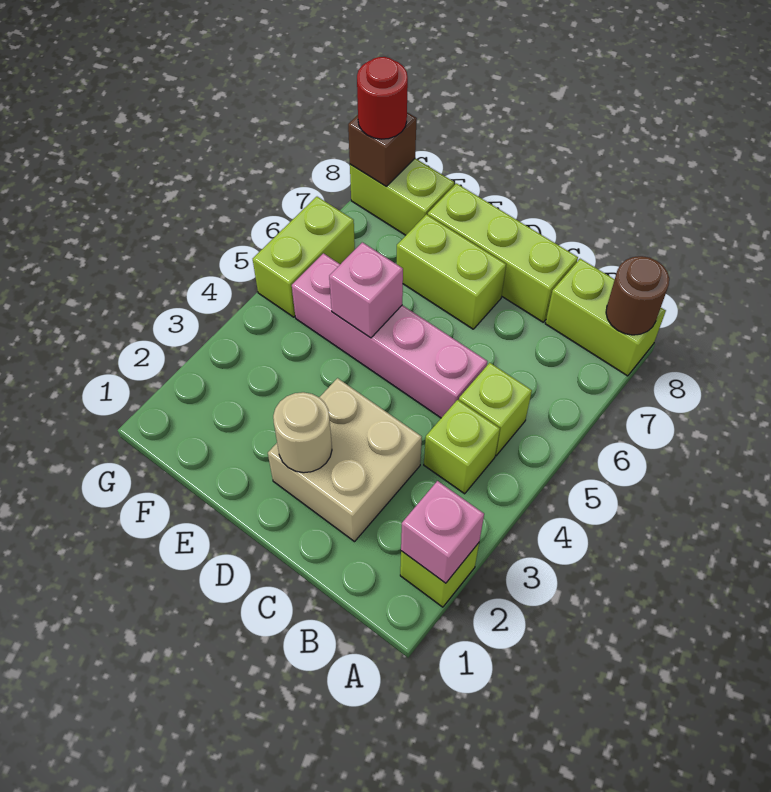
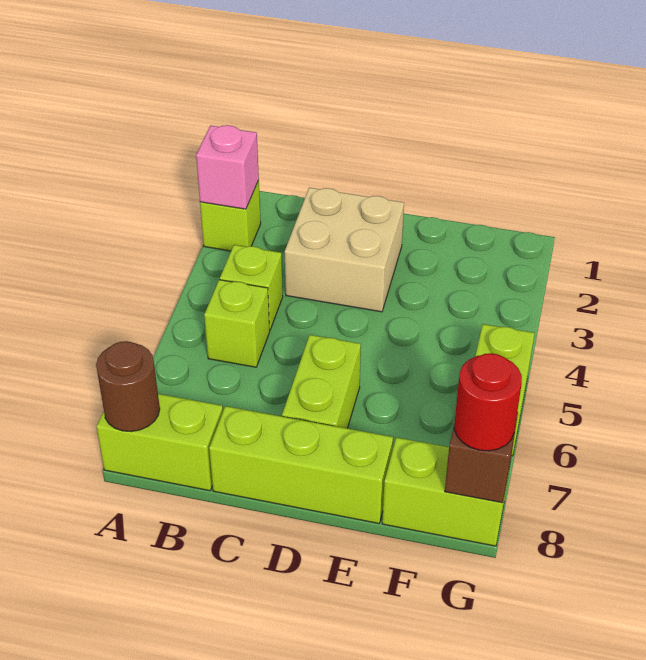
pink brick C5:F5 level 1 -> none
tan round brick D2 level 2 -> none
lime brick D7:E7 level 1 -> lime brick D6:D7 level 1
pink brick E5 level 2 -> none

